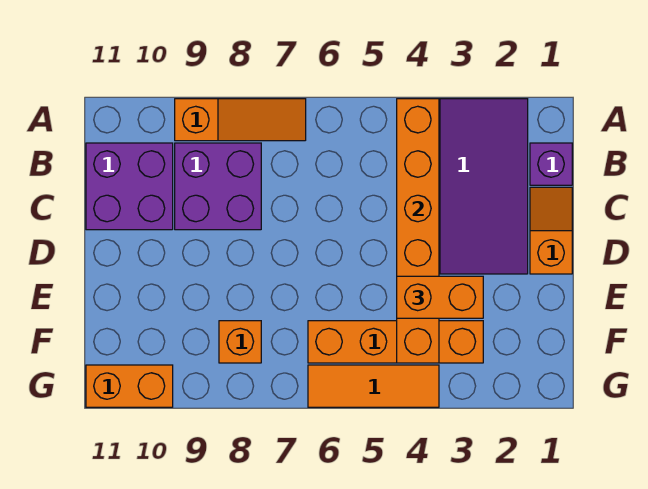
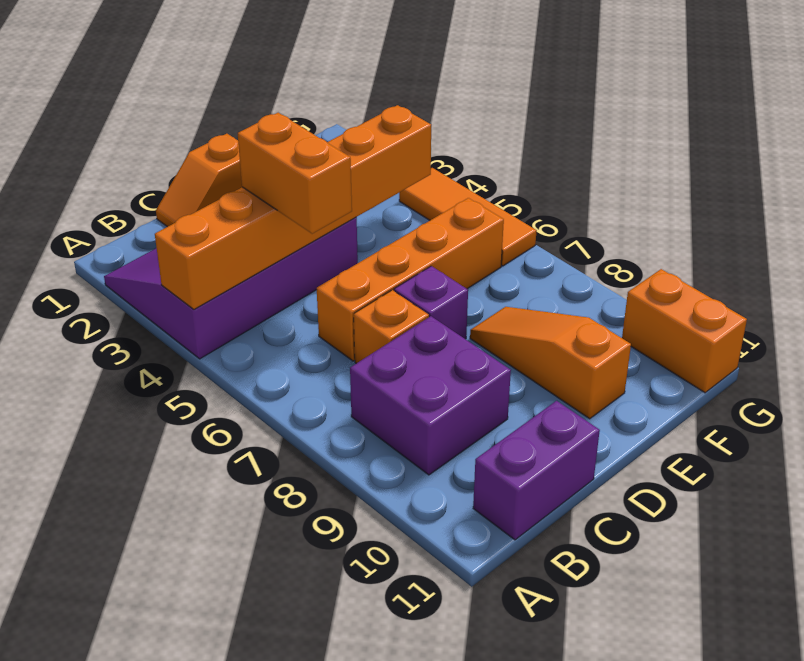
orange slope A7:A9 level 1 top 9 -> orange slope E8:E10 level 1 top 10
purple brick B1 level 1 -> purple brick D7 level 1
purple brick B10:C11 level 1 -> purple brick B11:C11 level 1
orange brick E3:E4 level 3 -> orange brick C4:C5 level 3
orange brick F3:F6 level 1 -> orange brick C6:F6 level 1
orange brick F8 level 1 -> orange brick C7 level 1

